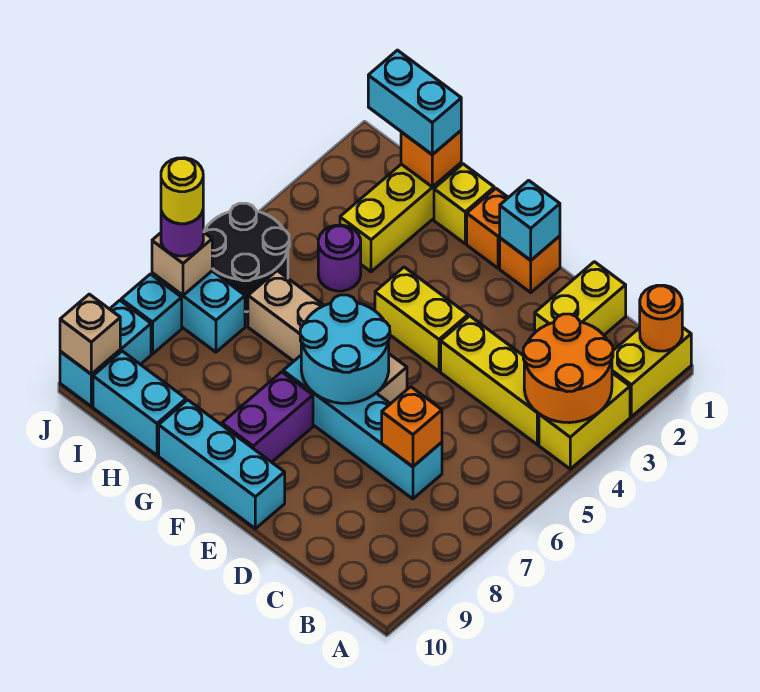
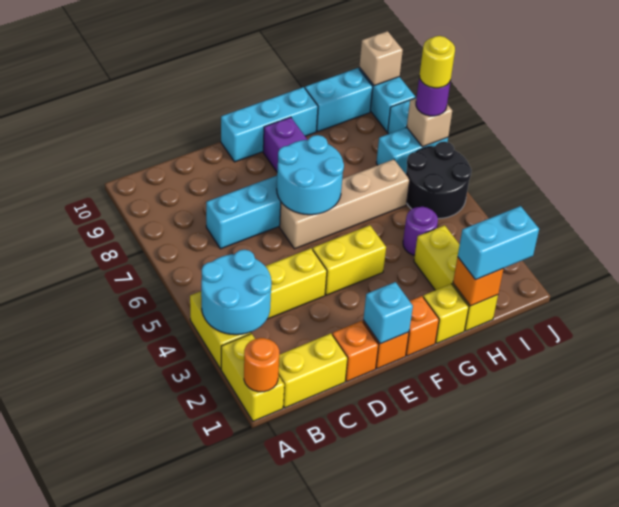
orange round brick A3:B4 level 2 -> cyan round brick A3:B4 level 2
yellow brick C1:C2 level 1 -> yellow brick B1:C1 level 1
orange brick C7 level 2 -> orange brick D1 level 1

